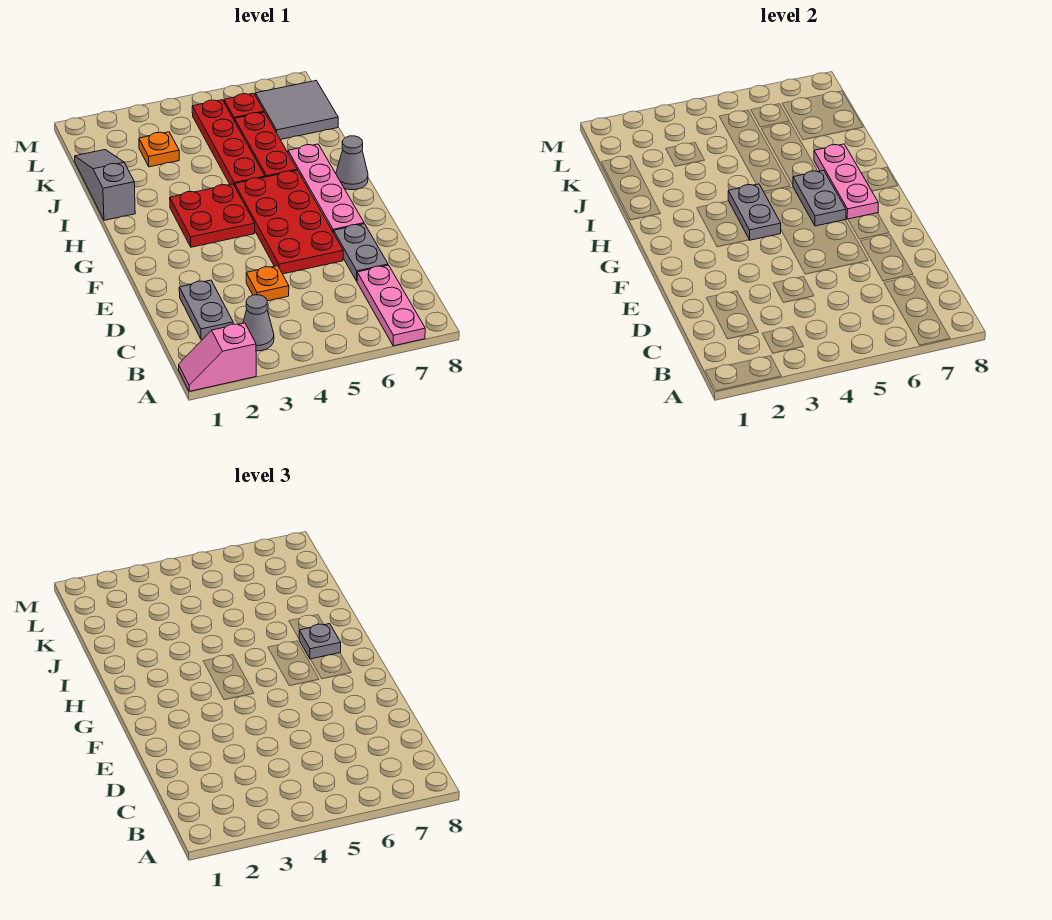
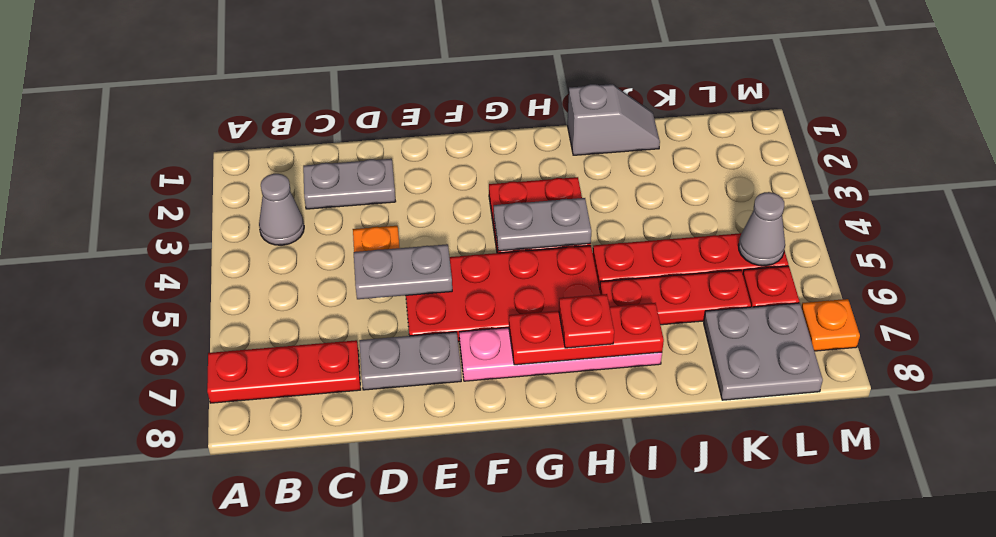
pink slope A1:A2 level 1 top 2 -> none
pink plate A7:C7 level 1 -> red plate A7:C7 level 1
grey plate G6:H6 level 2 -> grey plate D5:E5 level 2
pink plate G7:I7 level 2 -> red plate G7:I7 level 2
grey plate H7 level 3 -> red plate H7 level 3
grey cone H8 level 1 -> grey cone L5 level 2
grey slope I1:K1 level 1 top I -> grey slope I1:J1 level 1 top I
orange plate K3 level 1 -> orange plate M7 level 1
grey tile K7:L8 level 1 -> grey plate K7:L8 level 1

